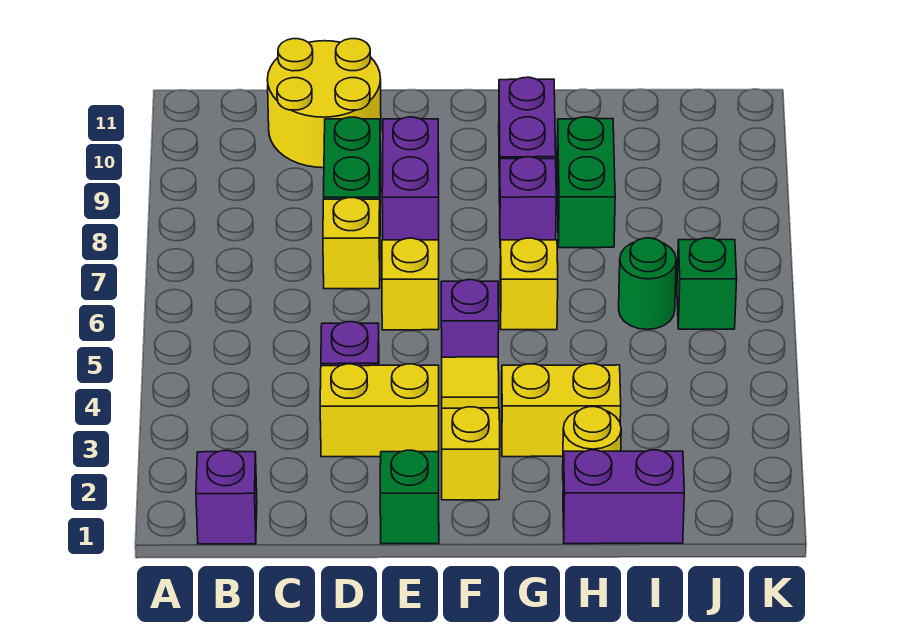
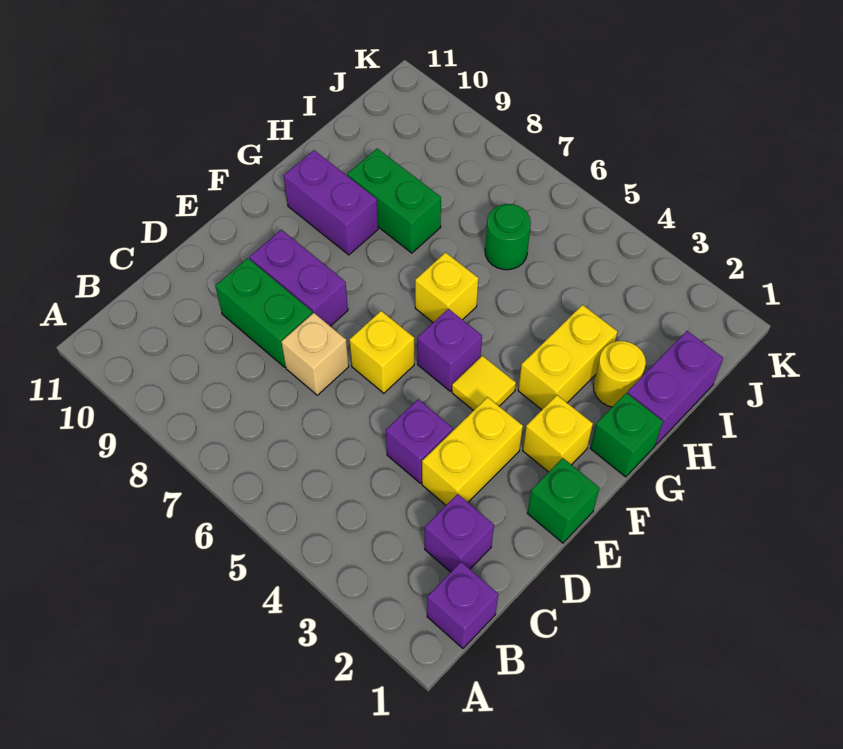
yellow round brick C10:D11 level 1 -> none
yellow brick D7 level 1 -> tan brick D7 level 1
purple brick G8 level 1 -> purple brick C2 level 1
green brick J6 level 1 -> green brick G1 level 1

